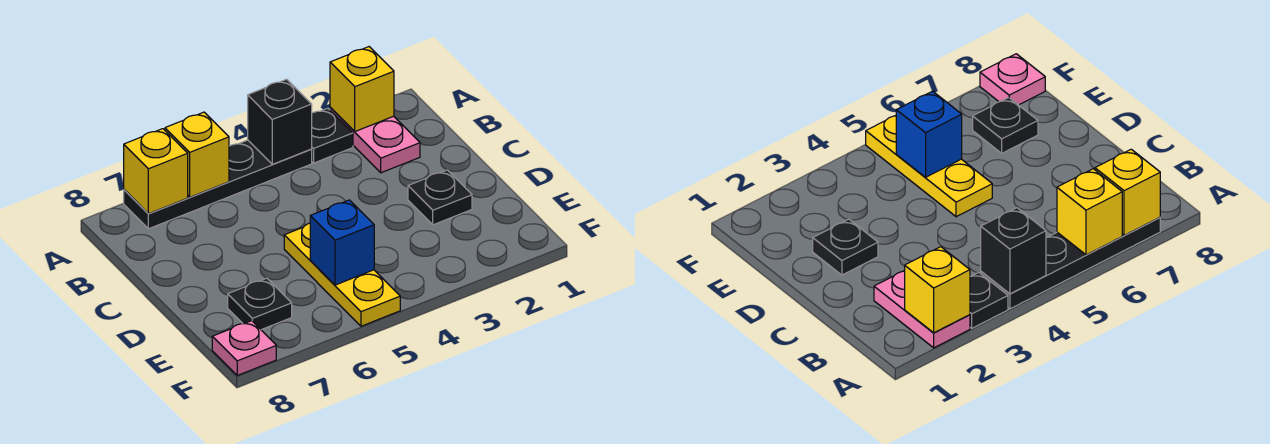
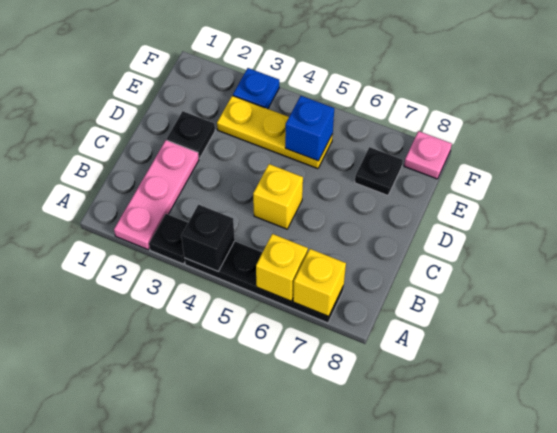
pink plate A2:B2 level 1 -> pink plate A2:C2 level 1
yellow brick A2 level 2 -> yellow brick C5 level 1
yellow plate D5:F5 level 1 -> yellow plate E3:E5 level 1
none -> blue plate F3 level 1

